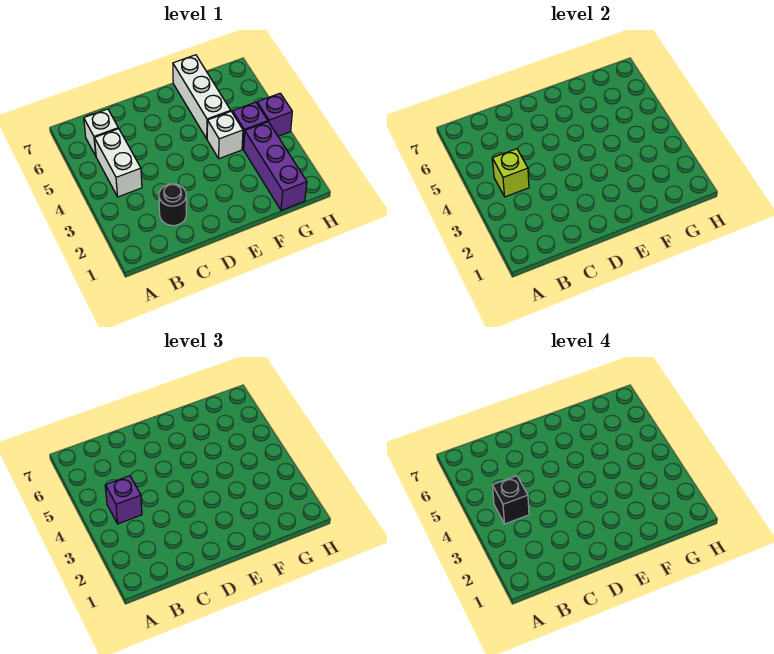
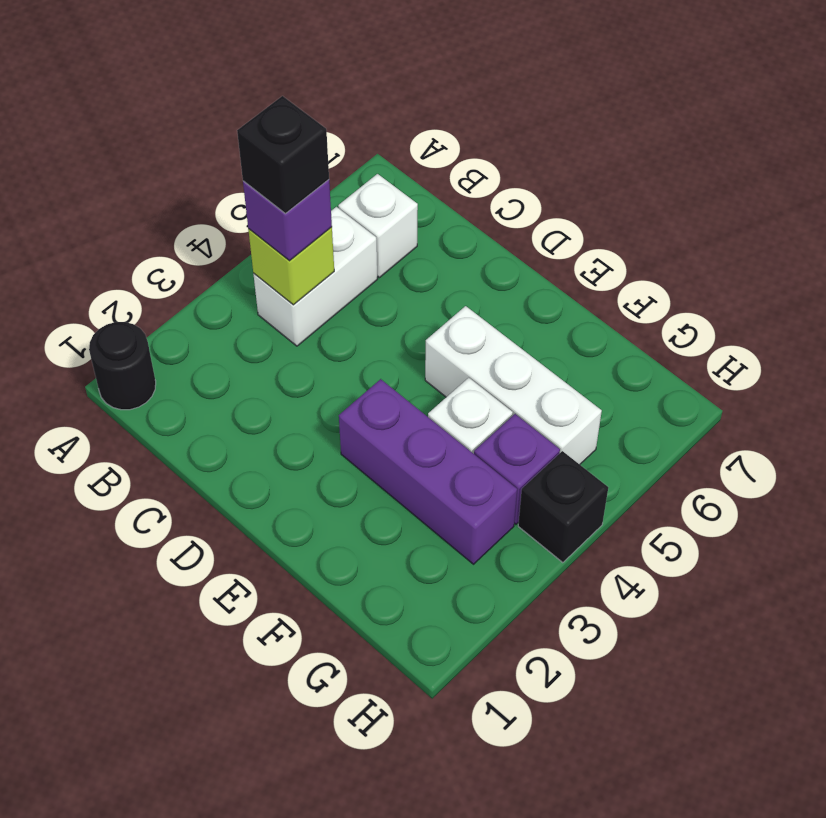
black round brick C2 level 1 -> black round brick A1 level 1
white brick F5:F7 level 1 -> white brick E5:G5 level 1
purple brick G1:G3 level 1 -> purple brick E3:G3 level 1
purple brick H4 level 1 -> black brick H4 level 1

